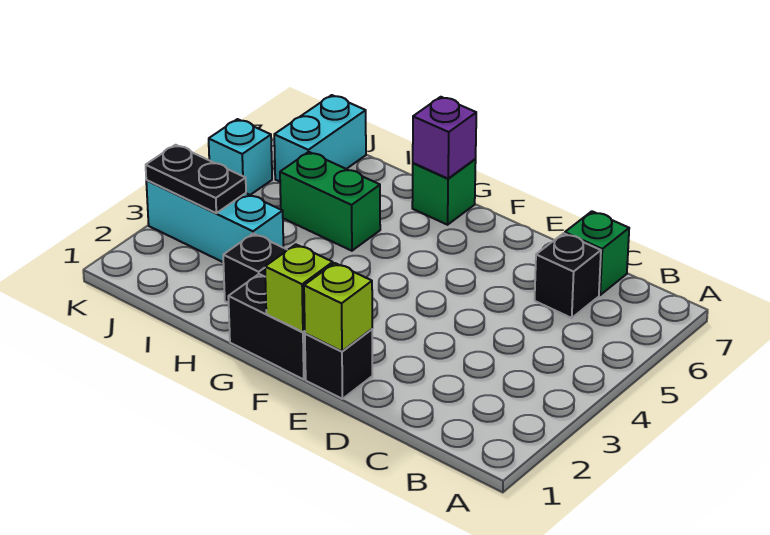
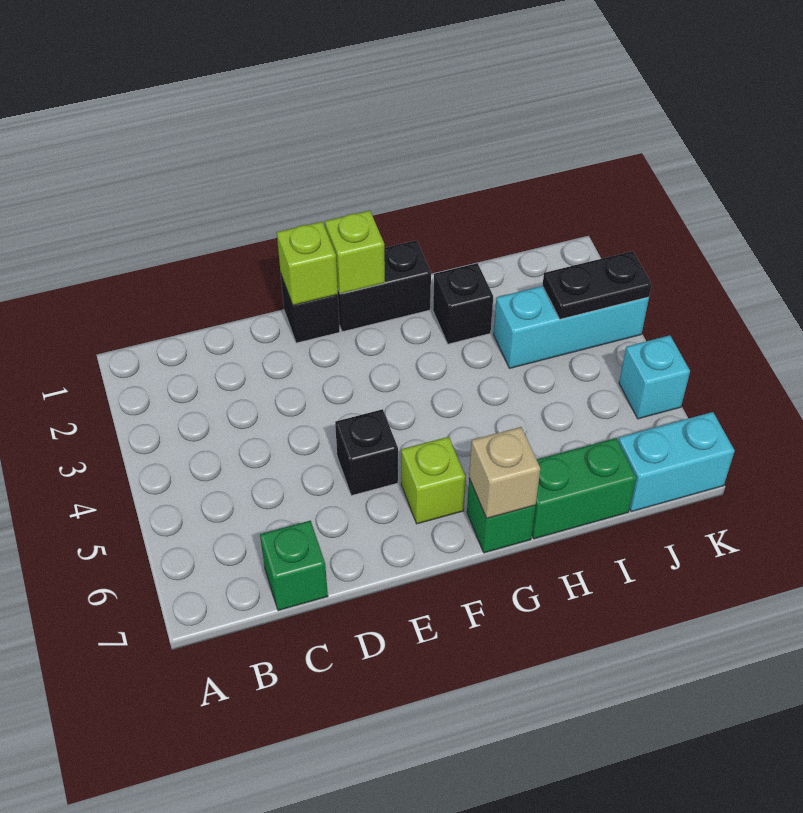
black brick C6 level 1 -> black brick E5 level 1
none -> lime brick F6 level 1
purple brick G7 level 2 -> tan brick G7 level 2
green brick H5:I5 level 1 -> green brick H7:I7 level 1
cyan brick J6:J7 level 1 -> cyan brick J7:K7 level 1

